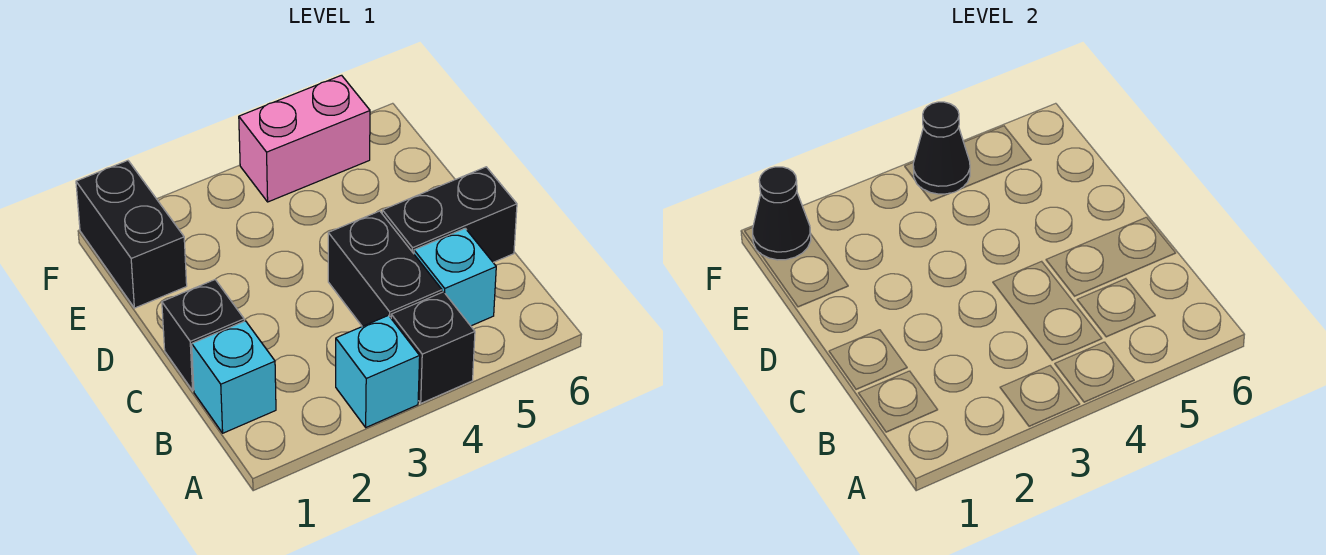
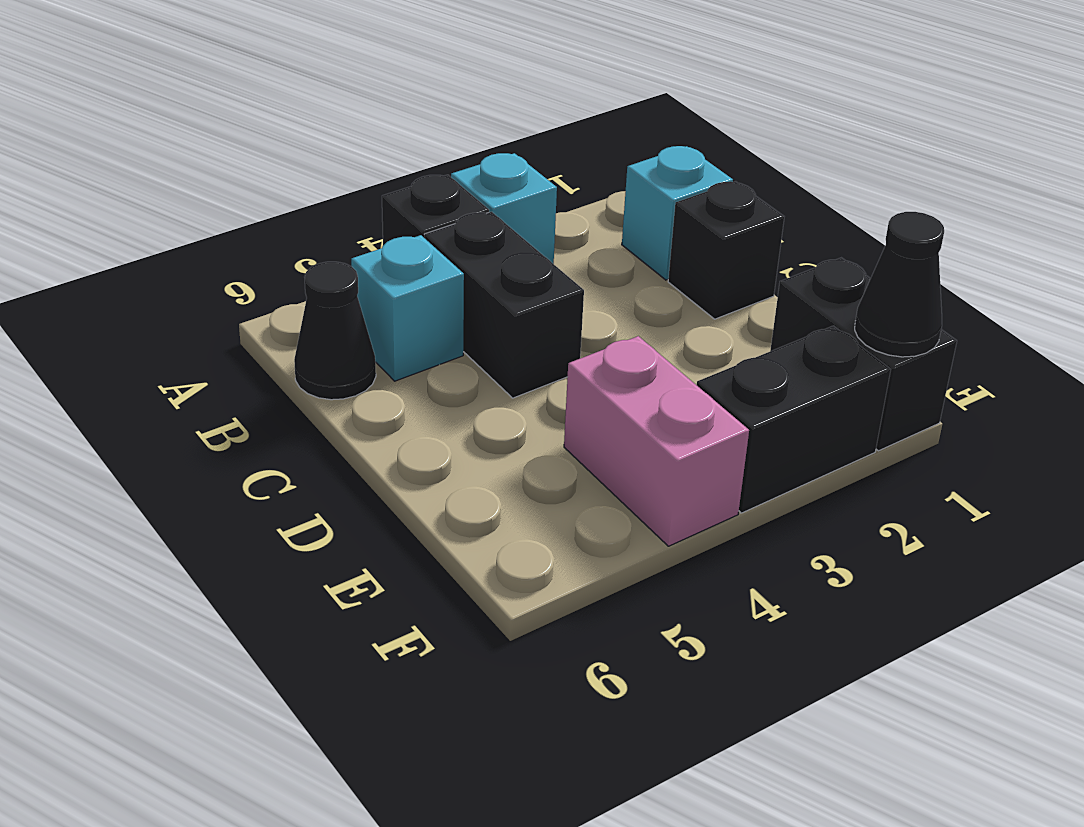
black brick C5:C6 level 1 -> black brick F2:F3 level 1
pink brick F4:F5 level 1 -> pink brick E4:F4 level 1
black cone F4 level 2 -> black cone B6 level 1

